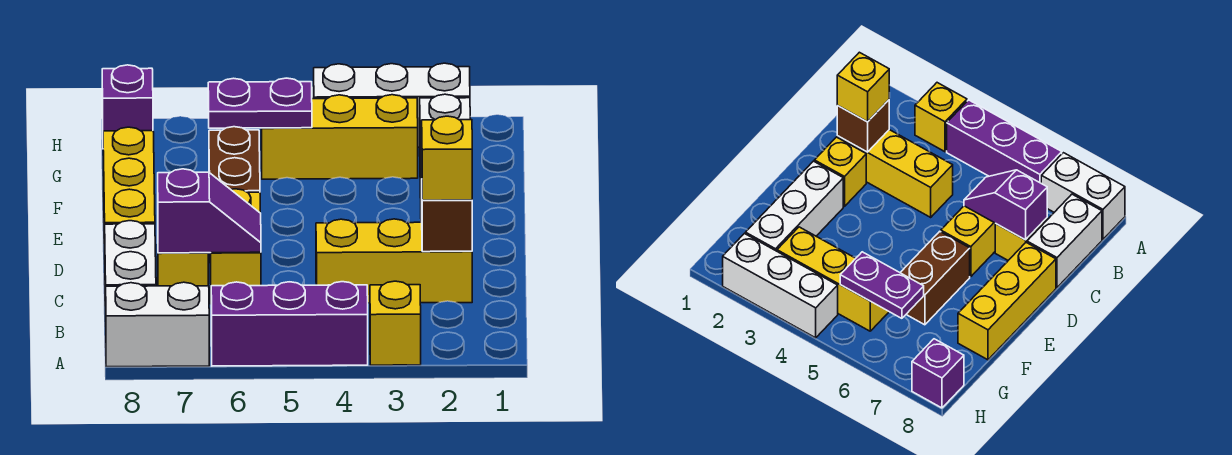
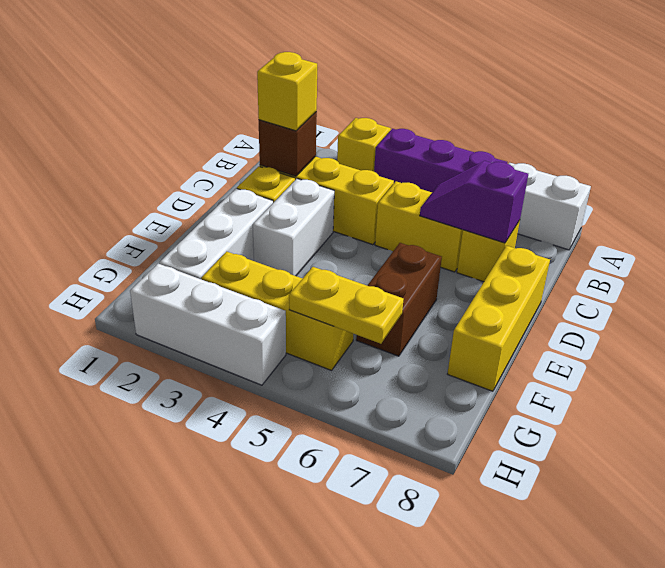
white brick B8:C8 level 1 -> white brick D3:E3 level 1
yellow brick C6:D6 level 1 -> yellow brick C5:C6 level 1
purple plate G5:G6 level 2 -> yellow plate G5:G6 level 2
purple brick H8 level 1 -> none

